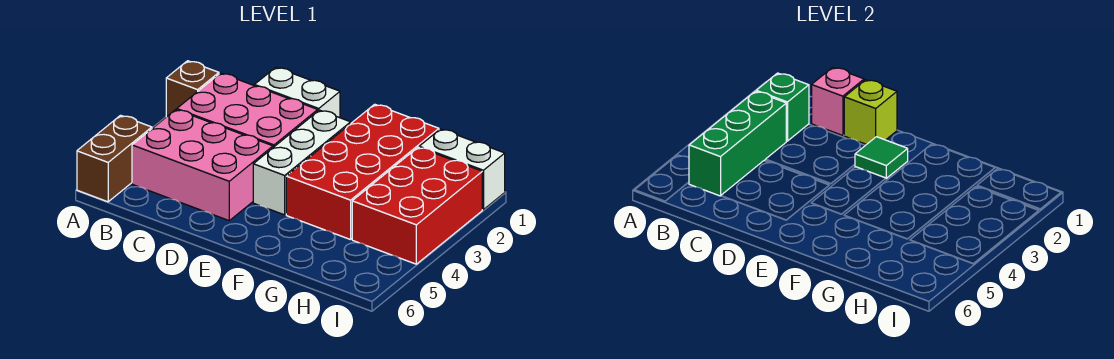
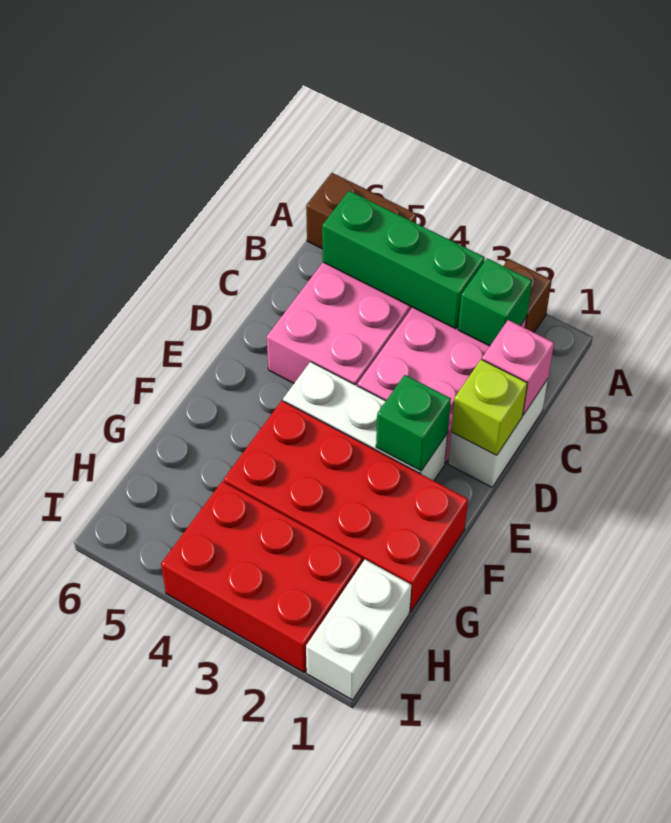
green tile E2 level 2 -> green brick E2 level 2

